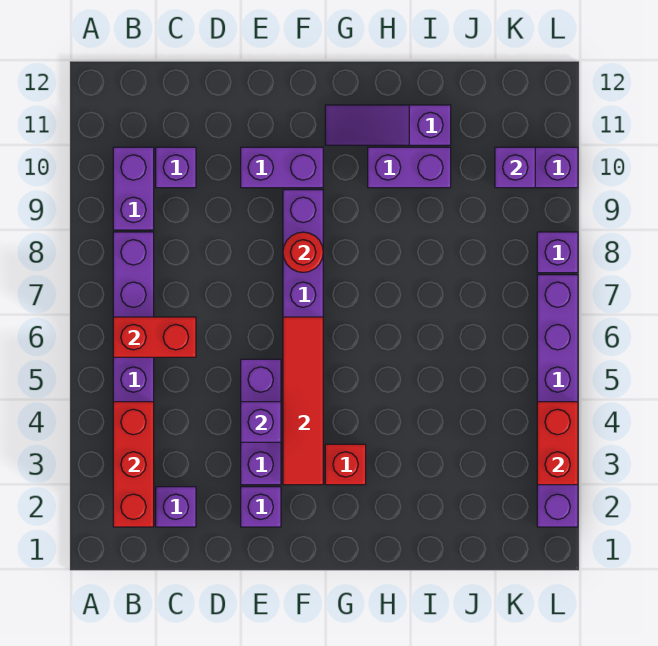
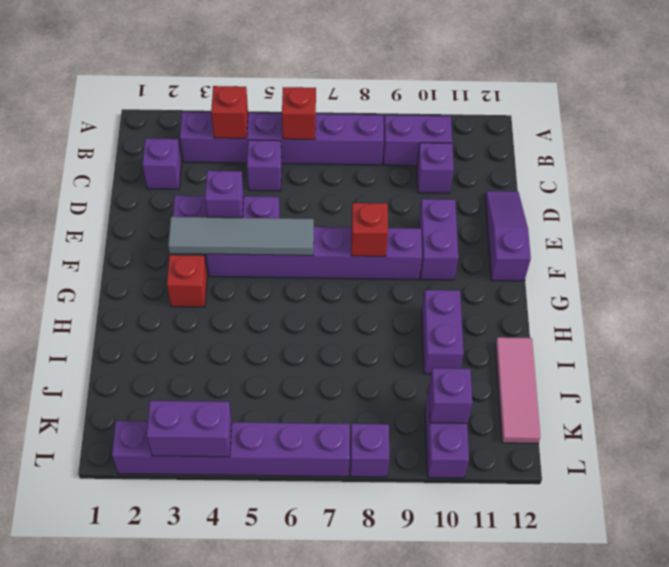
red brick B2:B4 level 2 -> red brick B4 level 2
red brick B6:C6 level 2 -> red brick B6 level 2
purple brick E2 level 1 -> purple brick C5 level 1
red tile F3:F6 level 2 -> grey tile F3:F6 level 2
red round brick F8 level 2 -> red brick F8 level 2
purple slope G11:I11 level 1 top I -> purple slope D12:F12 level 1 top F
none -> pink tile I12:K12 level 1
red brick L3:L4 level 2 -> purple brick L3:L4 level 2

